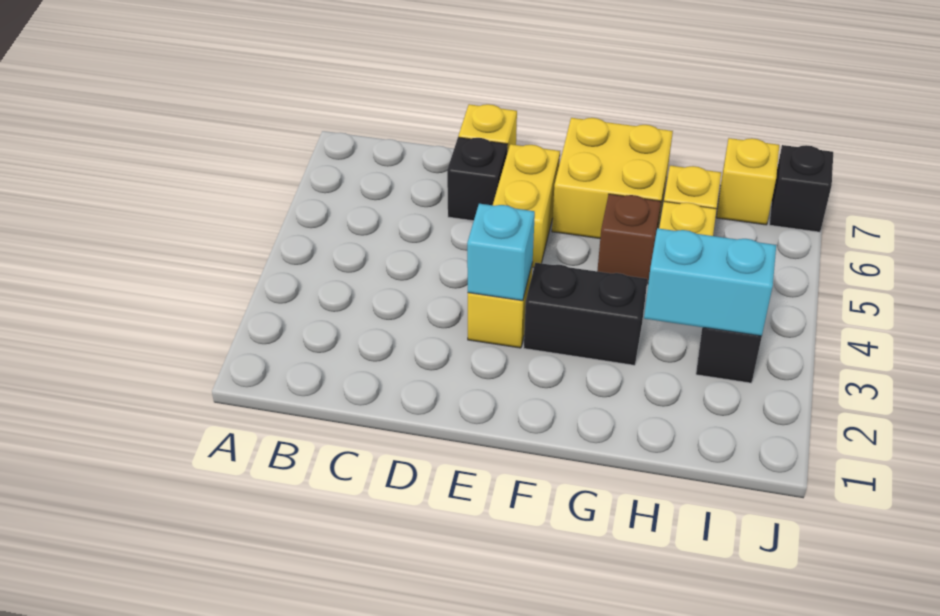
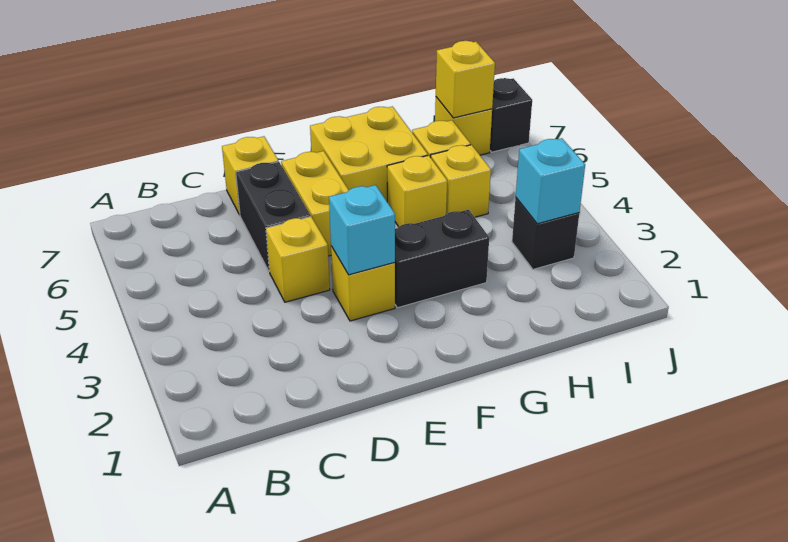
none -> yellow brick D4 level 1
black brick D6 level 1 -> black brick D5:D6 level 1
brown brick G5 level 1 -> yellow brick G5 level 1
cyan brick H3:I3 level 2 -> cyan brick I3 level 2
none -> yellow brick I7 level 2

